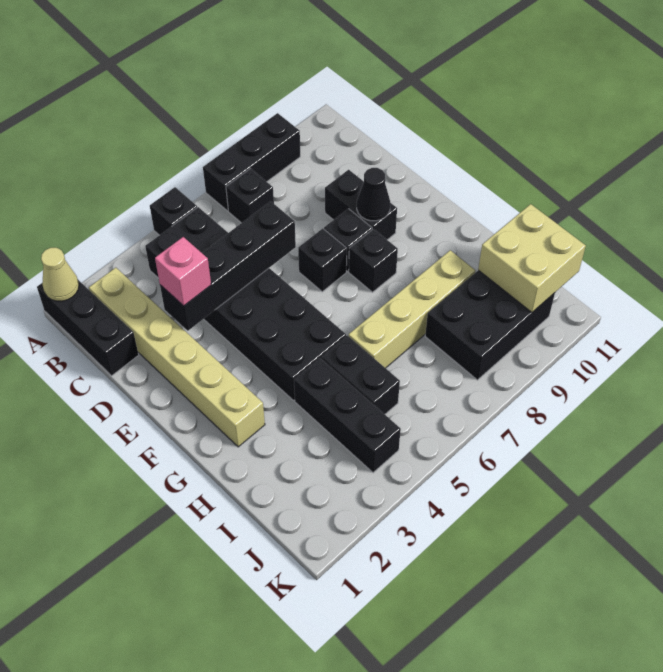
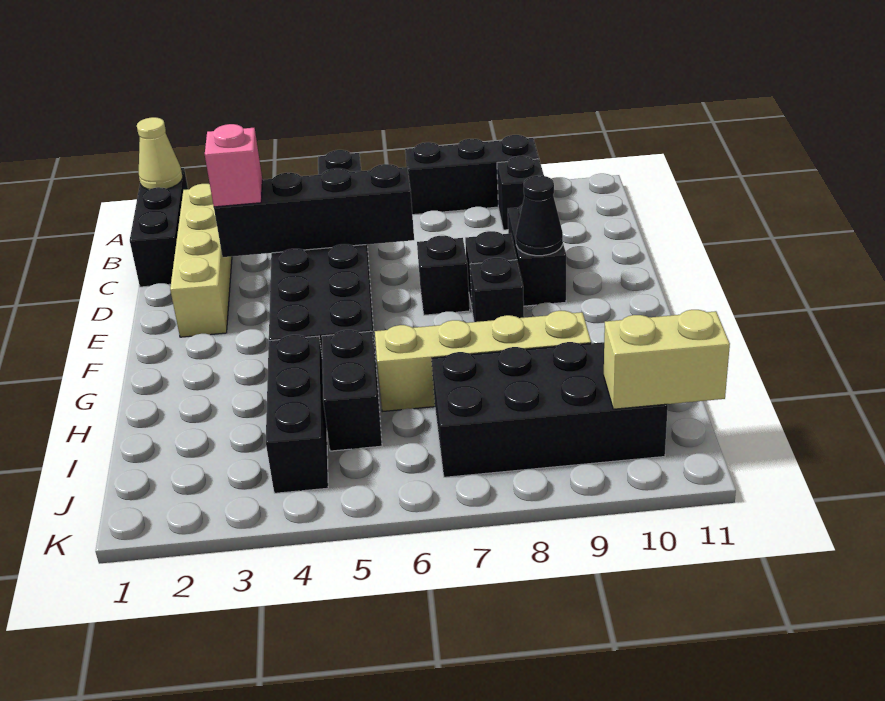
tan brick B2:G2 level 1 -> tan brick B2:E2 level 1
black brick B7 level 1 -> black brick B9 level 1
black brick I8:J10 level 1 -> black brick I7:J10 level 1
tan brick I10:J11 level 2 -> tan brick J10:J11 level 2

